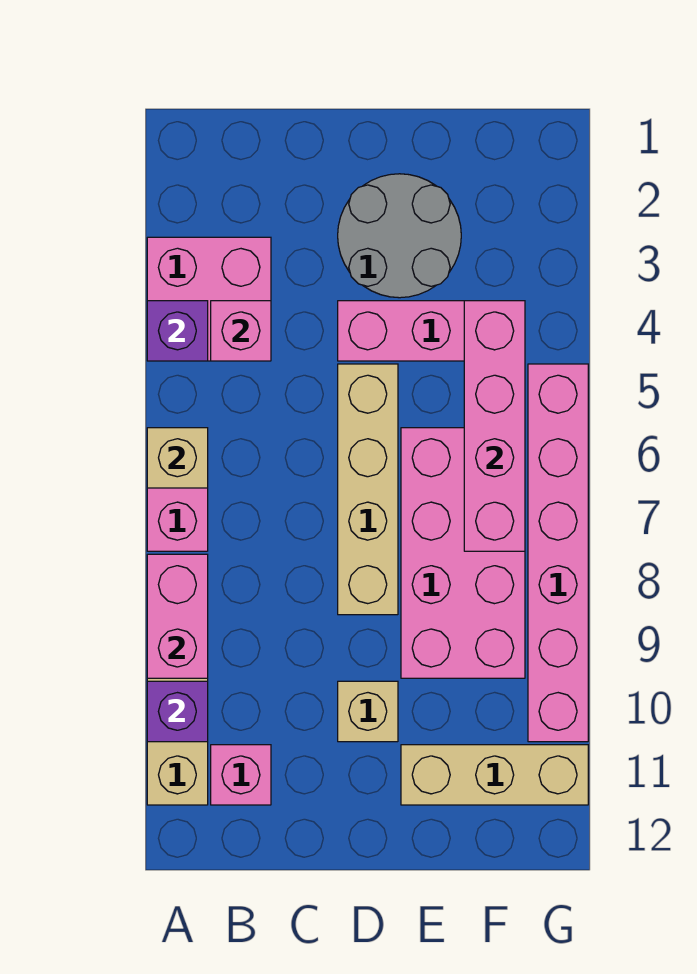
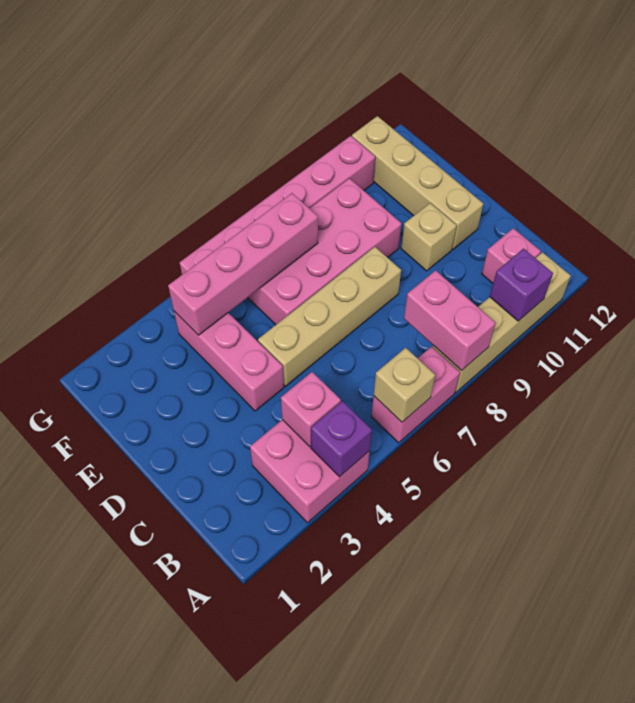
pink brick A8:A9 level 2 -> pink brick A8:B8 level 2
grey round brick D2:E3 level 1 -> none
tan brick E11:G11 level 1 -> tan brick D11:G11 level 1

